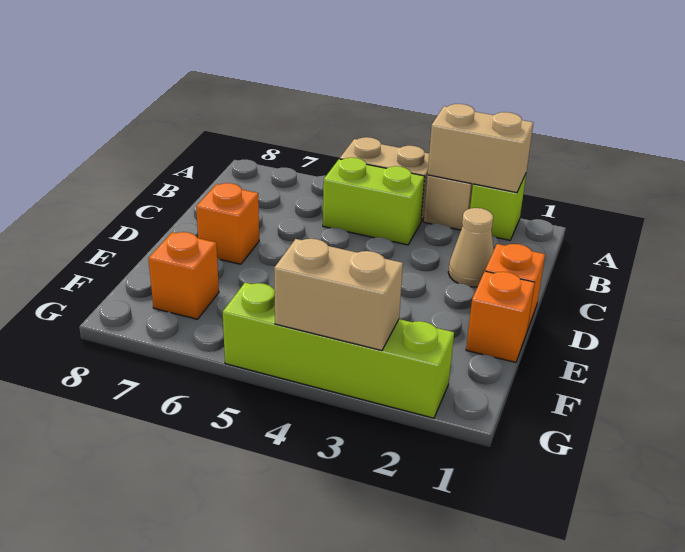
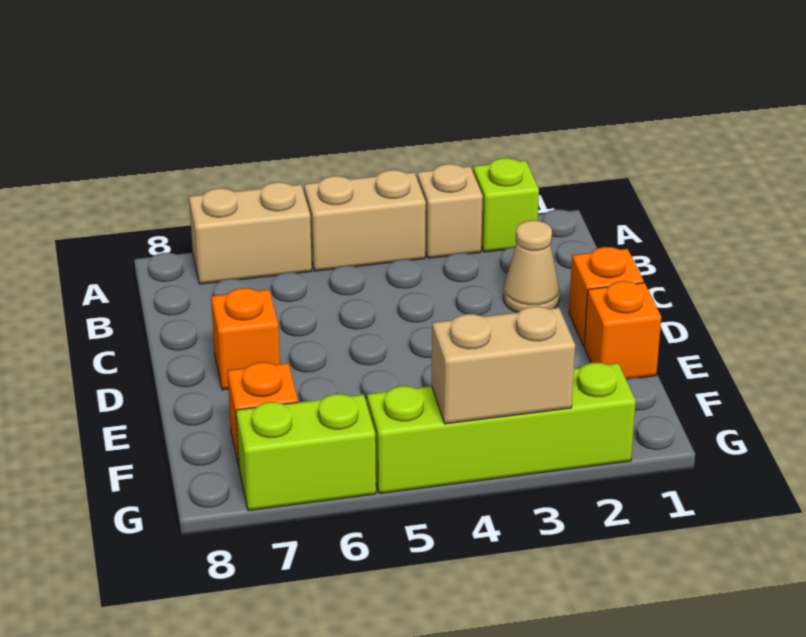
tan brick A2:A3 level 2 -> tan brick A6:A7 level 1
lime brick B4:B5 level 1 -> lime brick G6:G7 level 1

